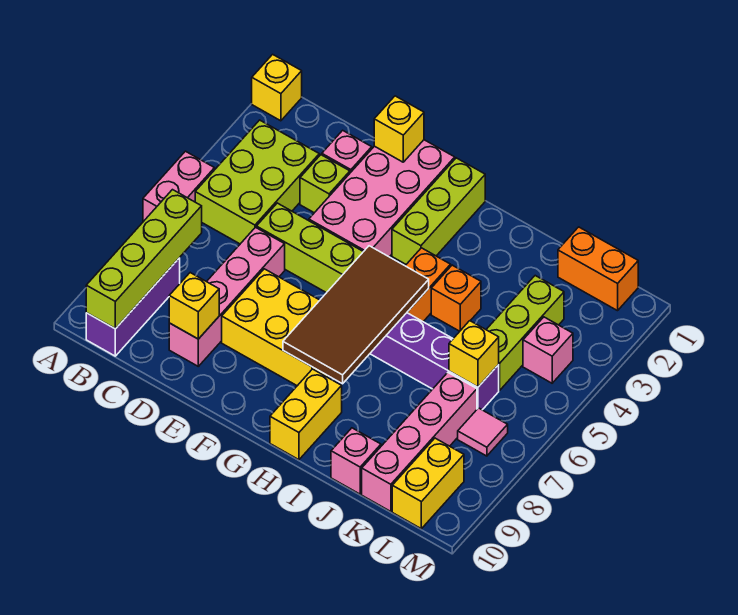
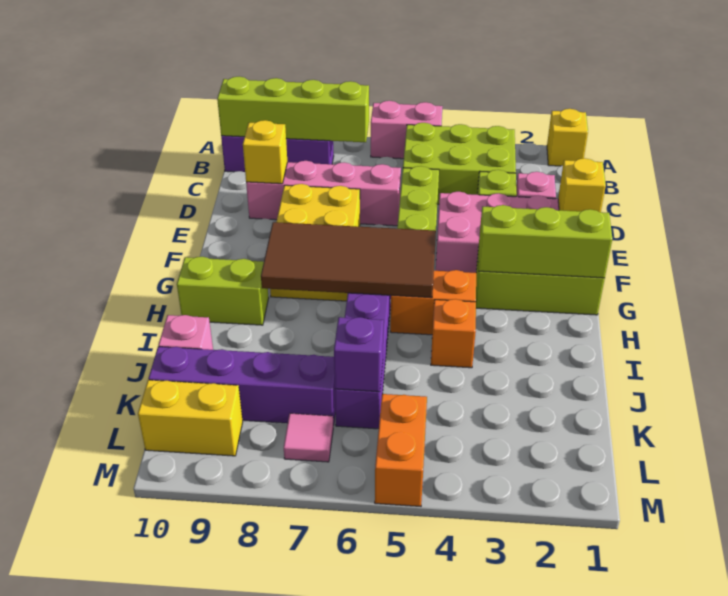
yellow brick H9:H10 level 1 -> lime brick H9:H10 level 1
orange brick K1:L1 level 1 -> orange brick L5:M5 level 1
lime brick K3:K5 level 1 -> lime brick G1:G3 level 2
yellow brick K6 level 2 -> purple brick K6 level 2
pink brick K7:K10 level 1 -> purple brick K7:K10 level 1
pink brick L4 level 1 -> none

